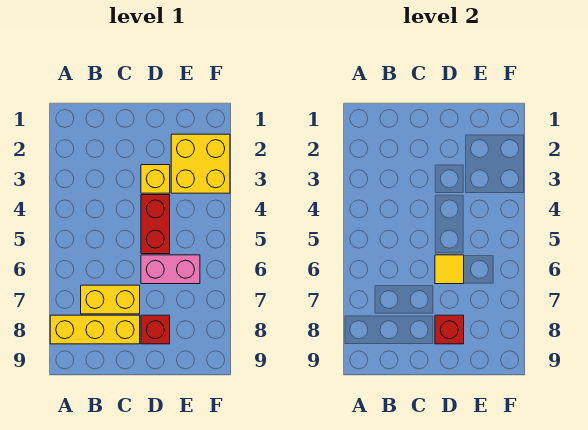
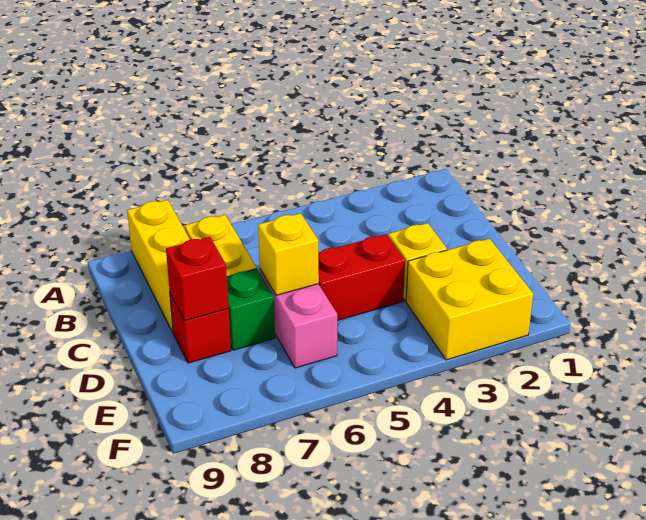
yellow tile D6 level 2 -> yellow brick D6 level 2
none -> green brick D7 level 1

